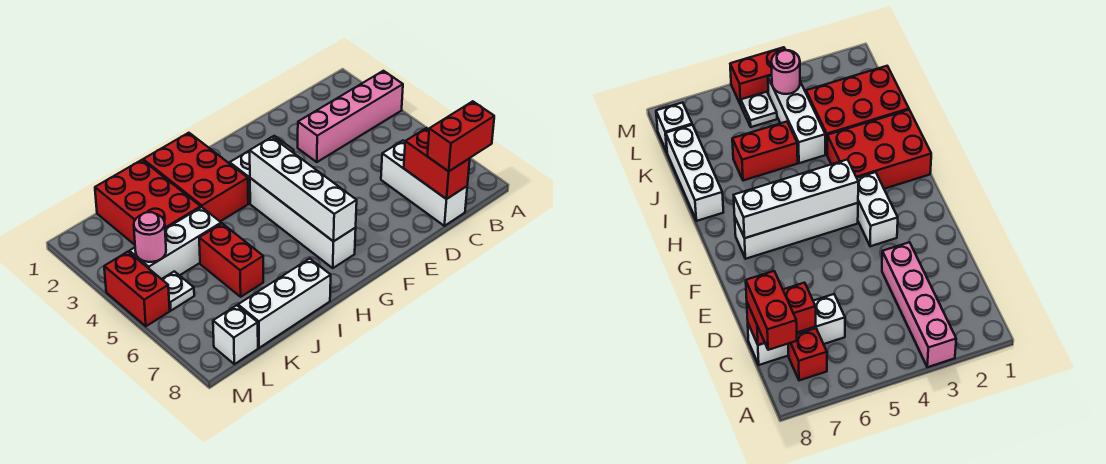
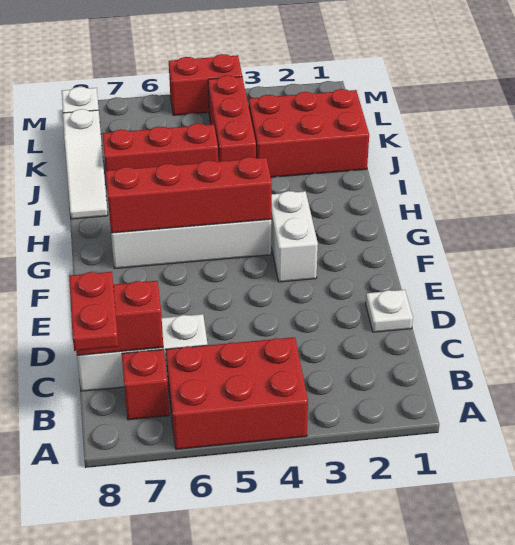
pink brick A3:D3 level 1 -> none
red brick B8:C8 level 3 -> red plate B8:C8 level 3
white brick G4:G7 level 2 -> red brick G4:G7 level 2
red brick H1:I3 level 1 -> red brick A4:B6 level 1
white brick I8:K8 level 1 -> white slope I8:K8 level 1 top K
white brick J4:L4 level 1 -> red brick J4:L4 level 1
red brick J5:J6 level 1 -> red brick J5:J7 level 1
pink round brick L4 level 2 -> none
white plate L5 level 1 -> white plate D1 level 1

